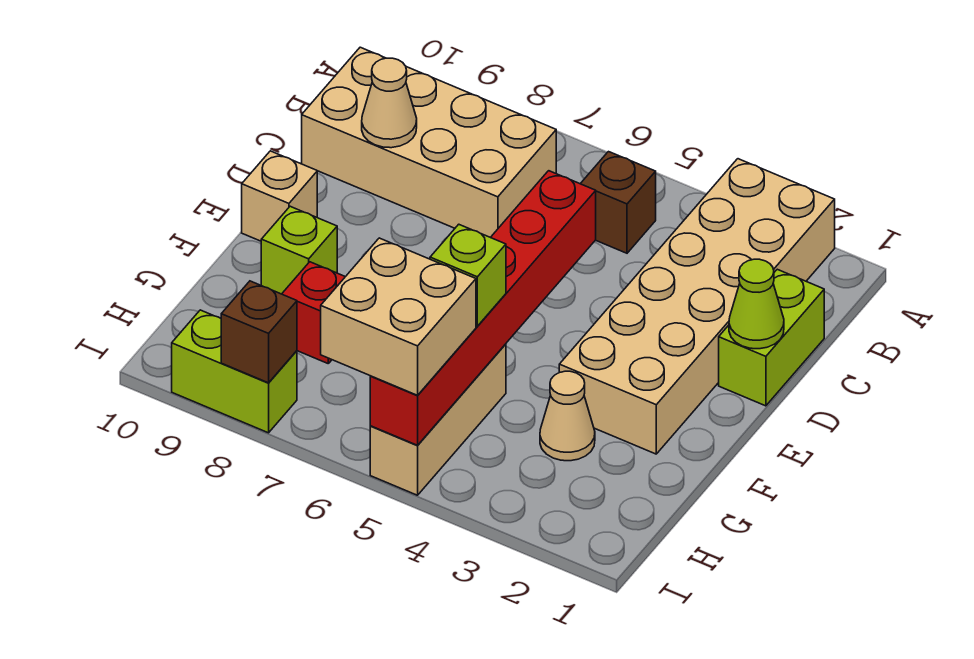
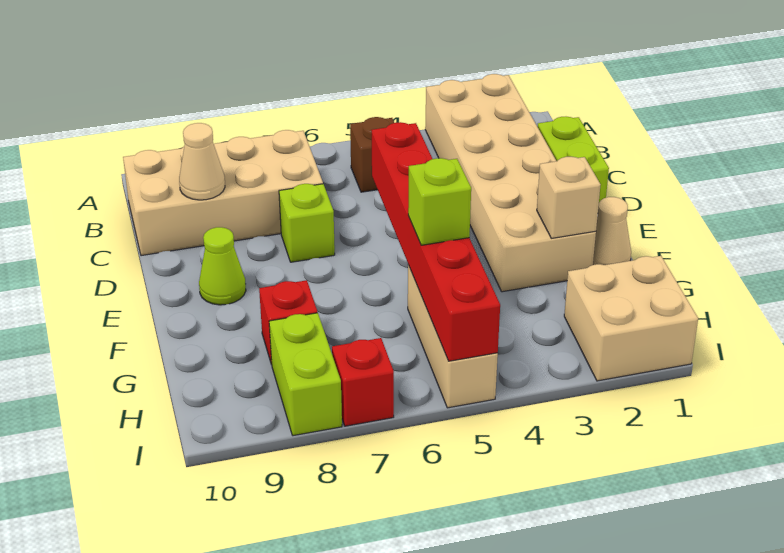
lime cone D1 level 2 -> lime cone E9 level 1
tan brick E10 level 1 -> tan brick F2 level 2
lime brick F9 level 1 -> lime brick D7 level 1
tan cone G3 level 1 -> tan cone F1 level 1
tan brick H5:I6 level 3 -> tan brick H1:I2 level 1
none -> red brick I7 level 1
lime brick I8:I9 level 1 -> lime brick H8:I8 level 1
brown brick I8 level 2 -> none

